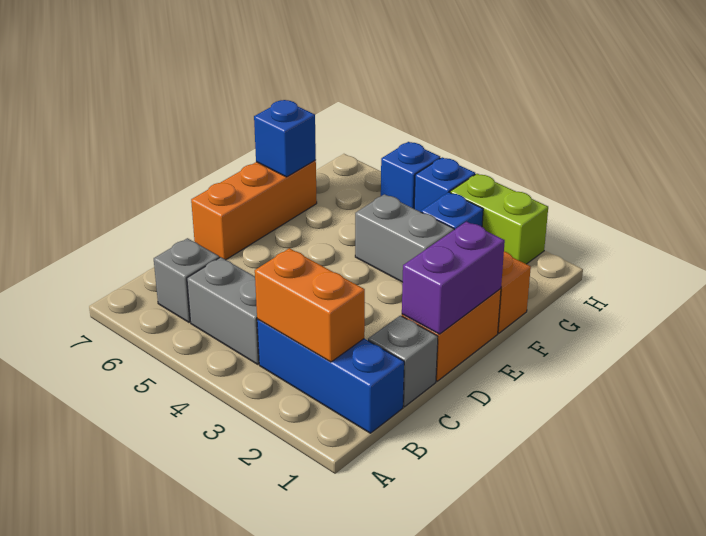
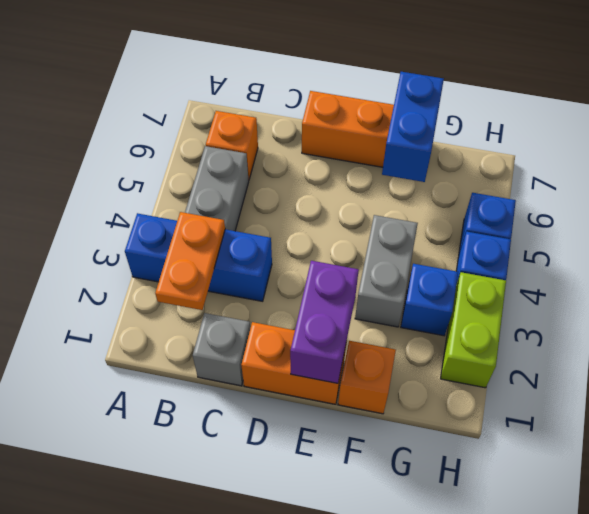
blue brick B1:B3 level 1 -> blue brick A3:C3 level 1
orange brick B2:B3 level 2 -> orange plate B2:B3 level 2
grey brick B6 level 1 -> orange brick B6 level 1
purple brick D1:E1 level 2 -> purple brick E1:E2 level 2
blue brick F7 level 2 -> blue brick F6:F7 level 2

